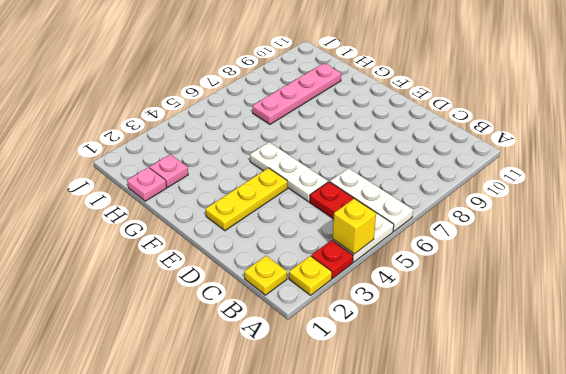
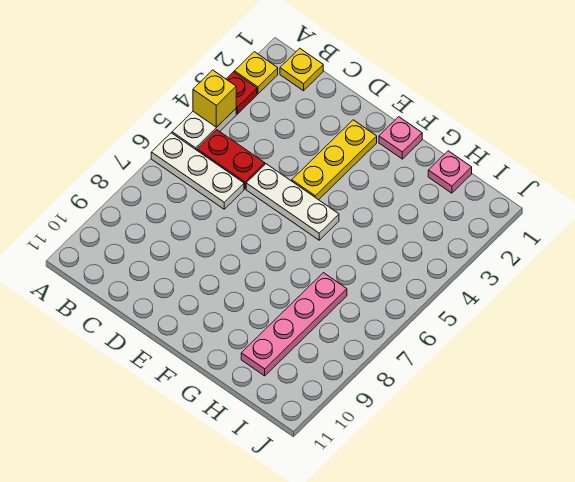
pink plate H2 level 1 -> pink plate F1 level 1

